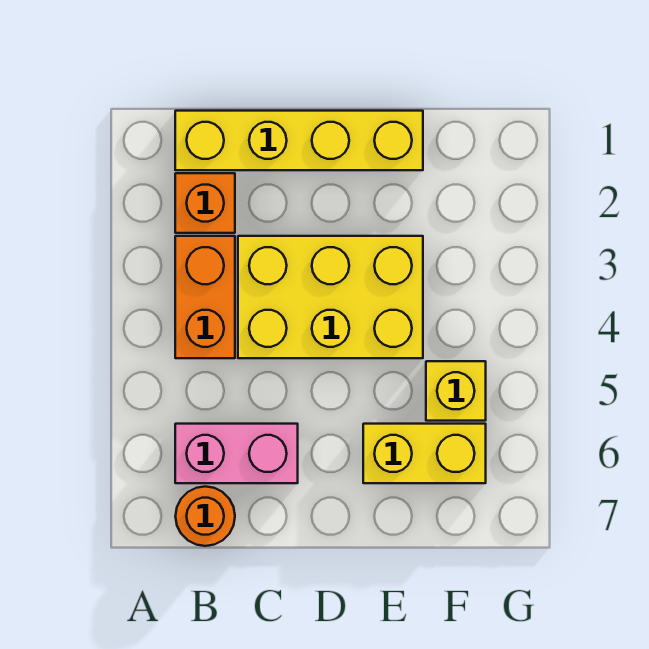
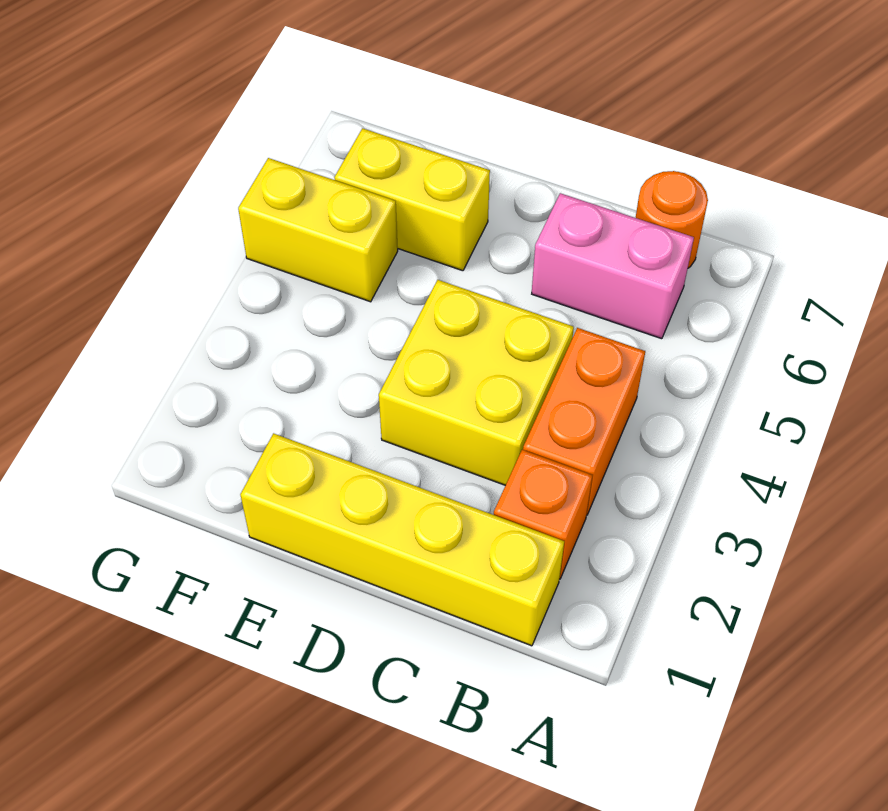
yellow brick C3:E4 level 1 -> yellow brick C3:D4 level 1
yellow brick F5 level 1 -> yellow brick F5:G5 level 1

